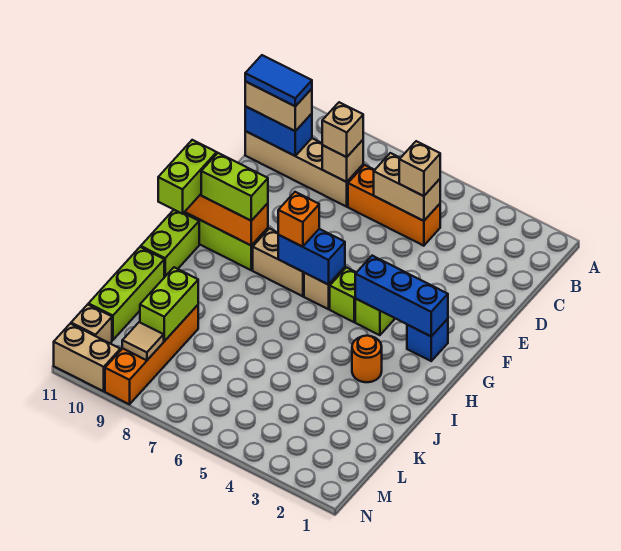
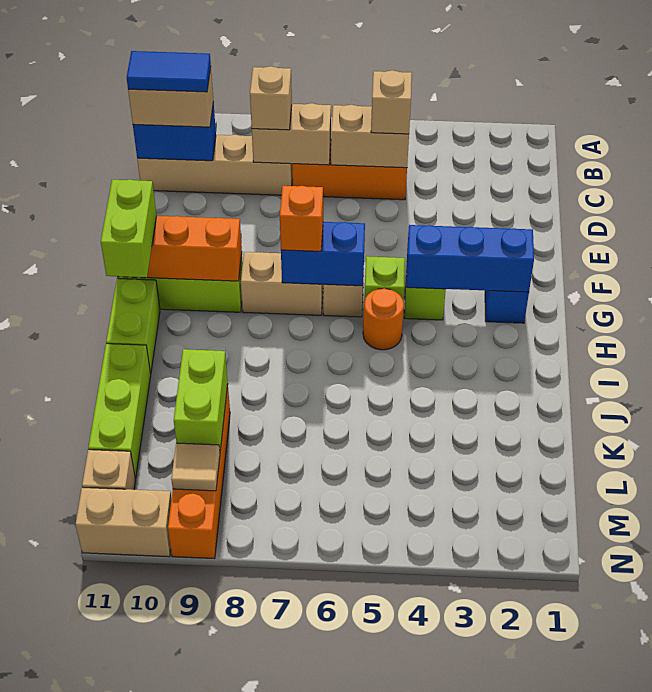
tan brick C8 level 2 -> tan brick C7:C8 level 2
lime brick G9:G10 level 3 -> none
orange round brick I3 level 1 -> orange round brick H5 level 1

